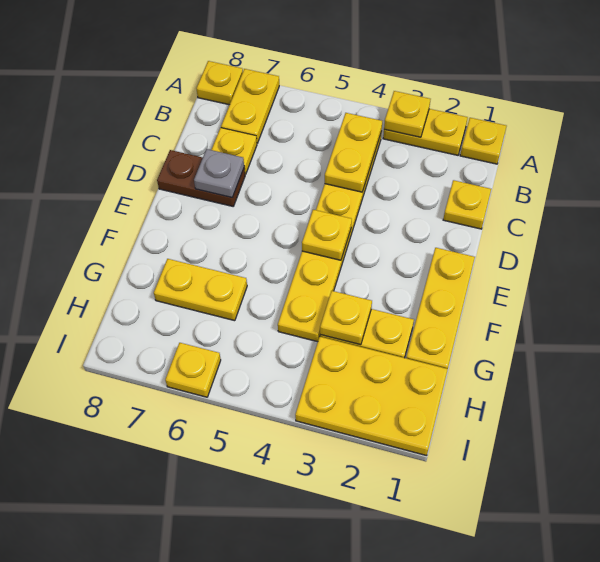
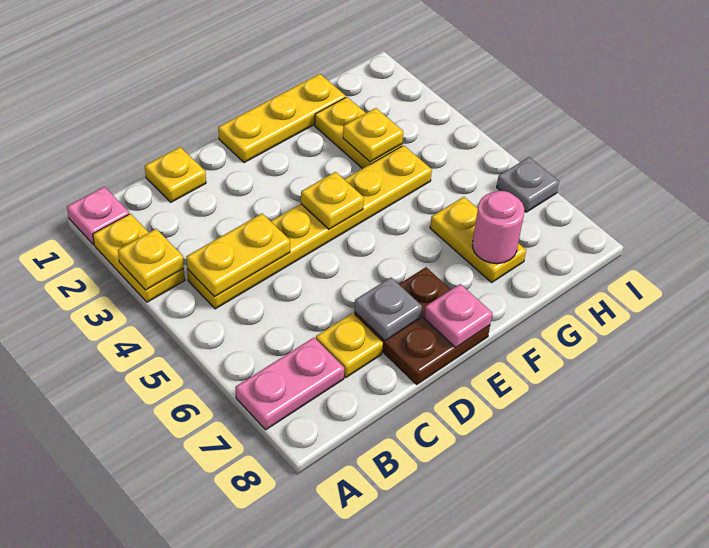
yellow plate A1 level 1 -> pink plate A1 level 1
yellow plate A7:B7 level 1 -> pink plate A7:B7 level 1
yellow plate A8 level 1 -> none
brown plate D7:D8 level 1 -> brown plate D7:E8 level 1
none -> pink plate E8 level 2
none -> pink round brick G7 level 2
yellow plate H1:I3 level 1 -> none
yellow plate I6 level 1 -> grey plate I6 level 1

